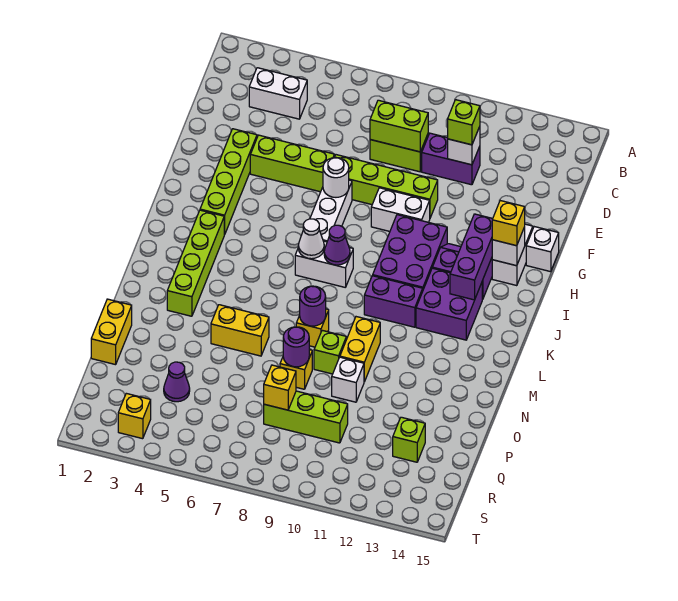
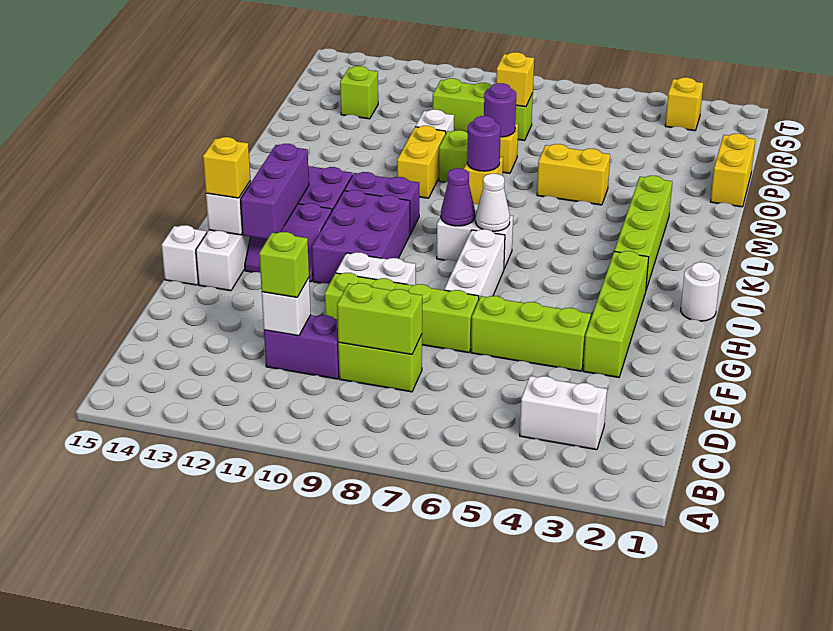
white round brick G7 level 2 -> white round brick I1 level 1
purple cone Q4 level 1 -> none

